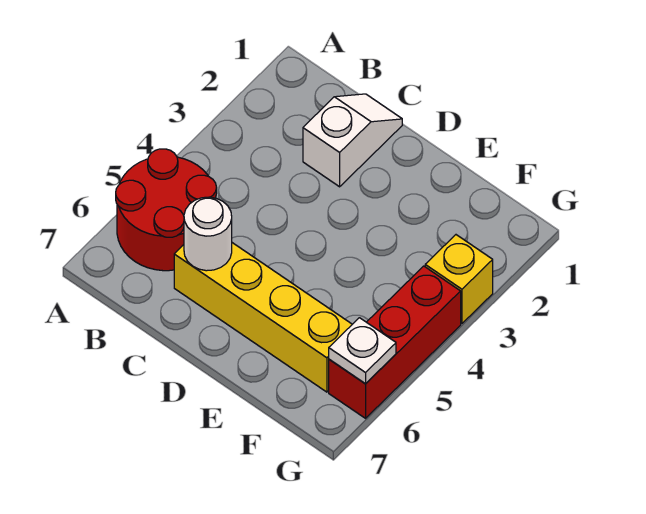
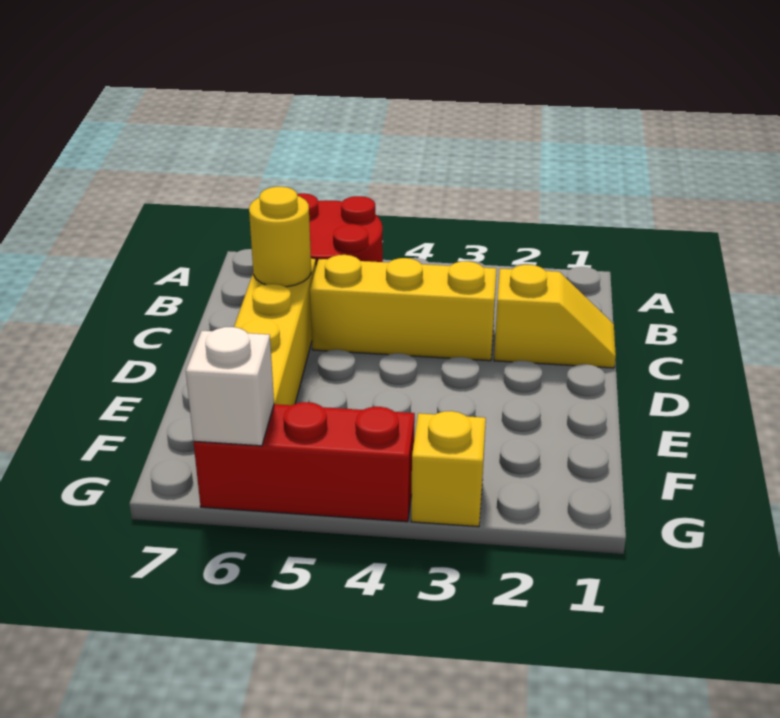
white slope C1:C2 level 1 top 2 -> yellow slope C1:C2 level 1 top 2
none -> yellow brick C3:C5 level 1
white round brick C6 level 2 -> yellow round brick C6 level 2
white plate G6 level 2 -> white brick G6 level 2

